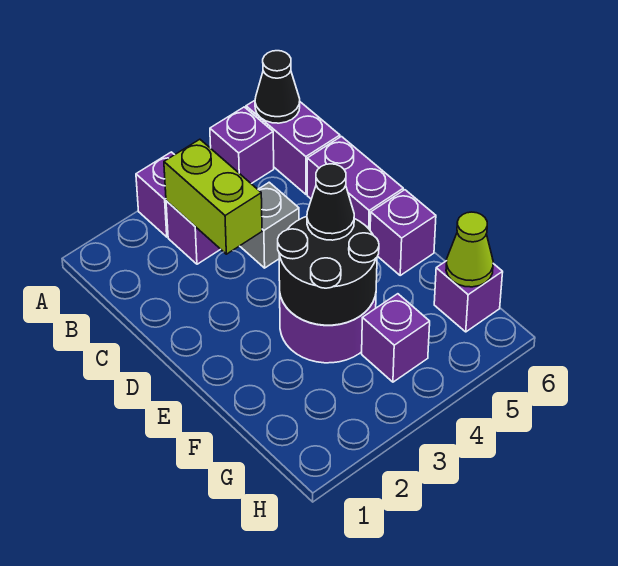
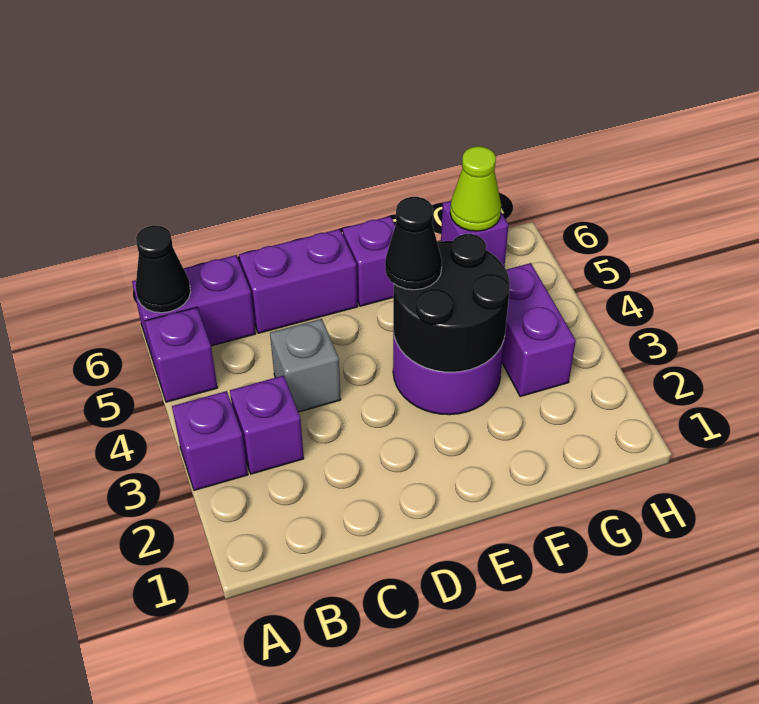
lime brick B3:C3 level 2 -> none
purple brick G4 level 1 -> purple brick G3:G4 level 1

